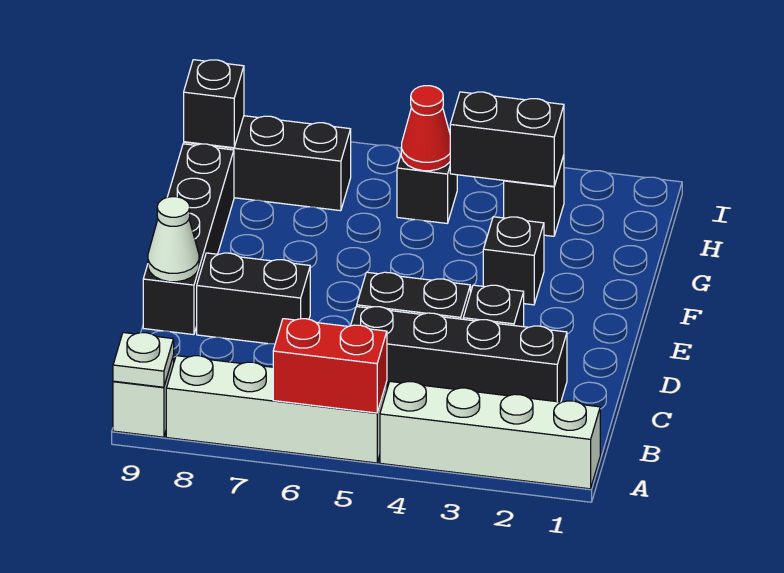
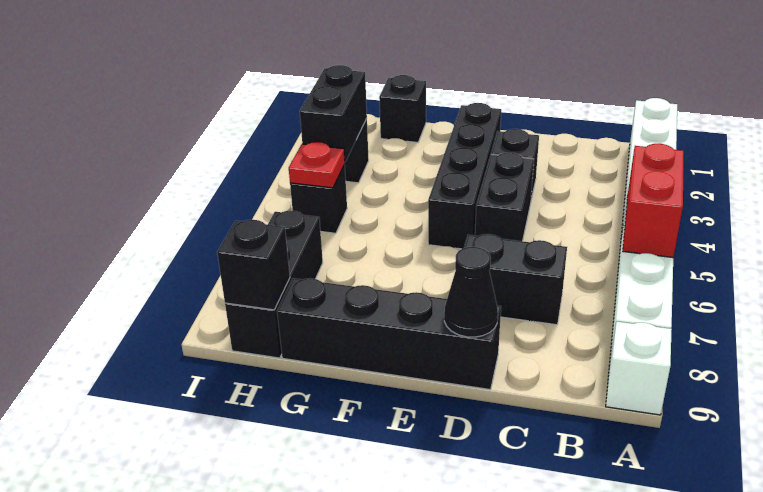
white plate A9 level 2 -> none
black brick C2:C5 level 1 -> black brick E2:E5 level 1
black brick D7:D8 level 1 -> black brick C7:D7 level 1
white cone D9 level 2 -> black cone D9 level 2
black brick F3 level 1 -> black brick G1 level 1
red cone H5 level 2 -> red plate H5 level 2

